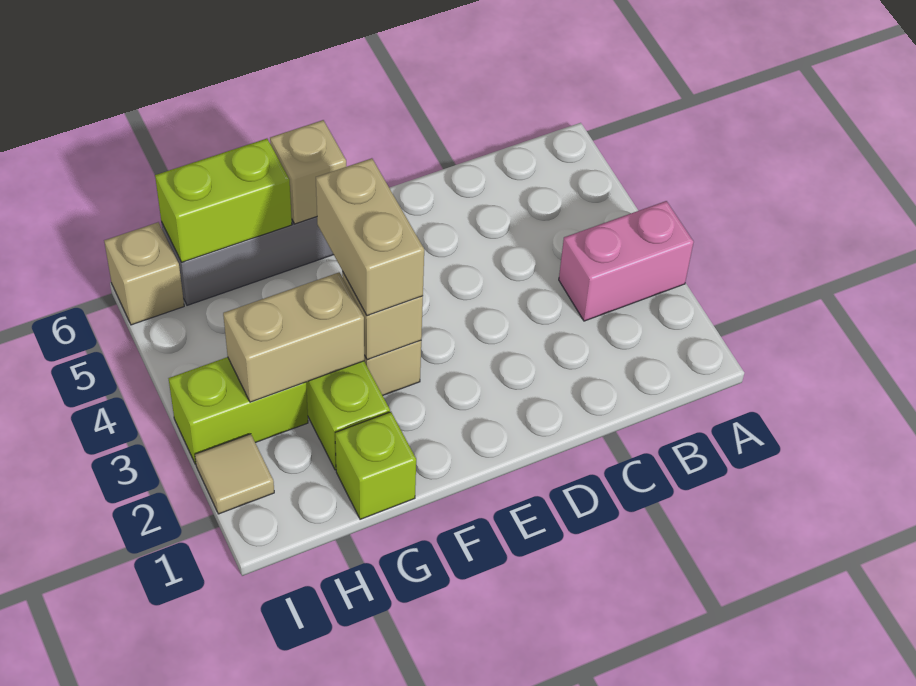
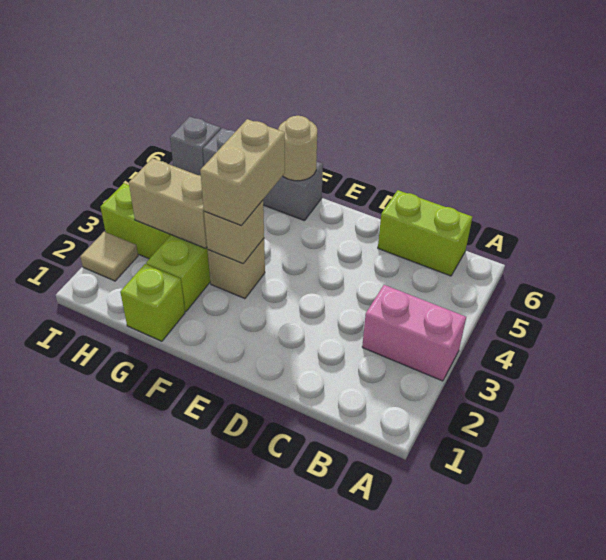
tan brick F6 level 2 -> tan round brick F6 level 2
lime brick G6:H6 level 2 -> lime brick B6:C6 level 1
tan brick I6 level 1 -> grey brick I6 level 1

